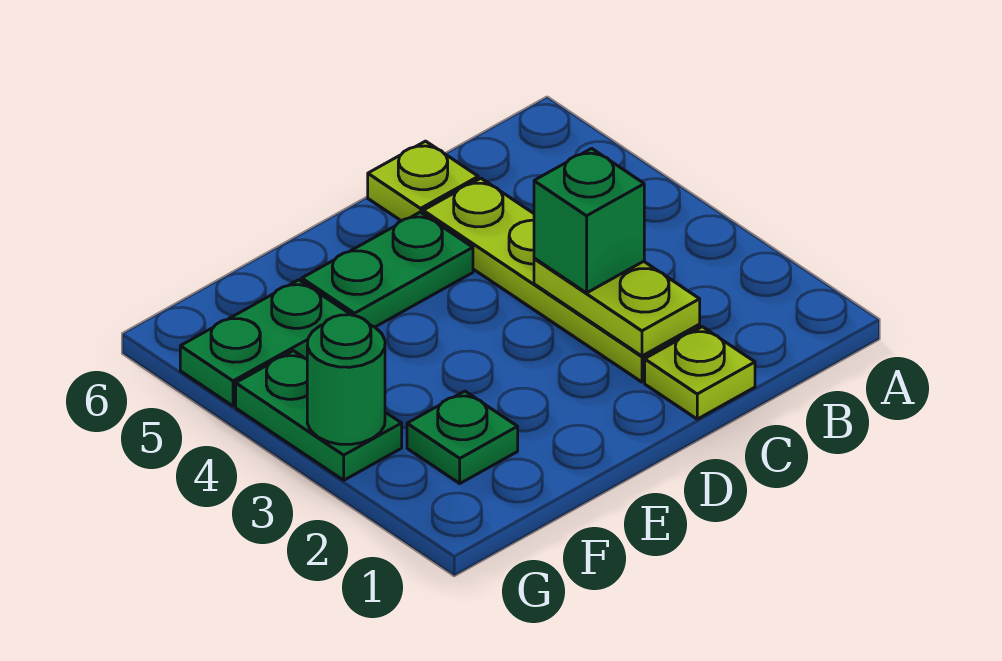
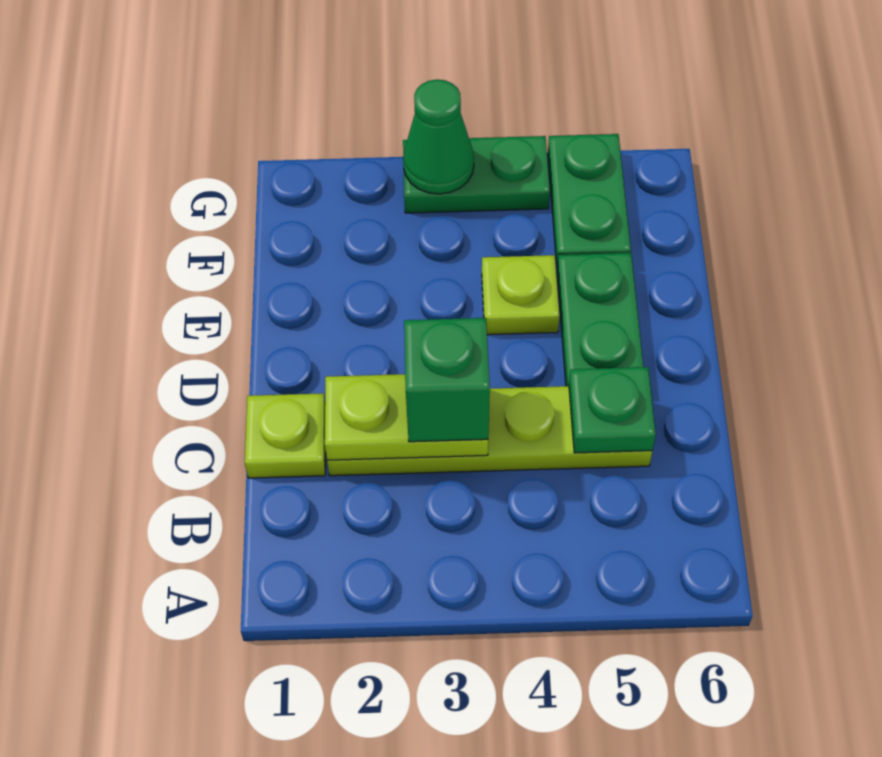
lime plate C6 level 1 -> lime plate E4 level 1
green plate F2 level 1 -> green plate C5 level 2
green round brick G3 level 2 -> green cone G3 level 2

